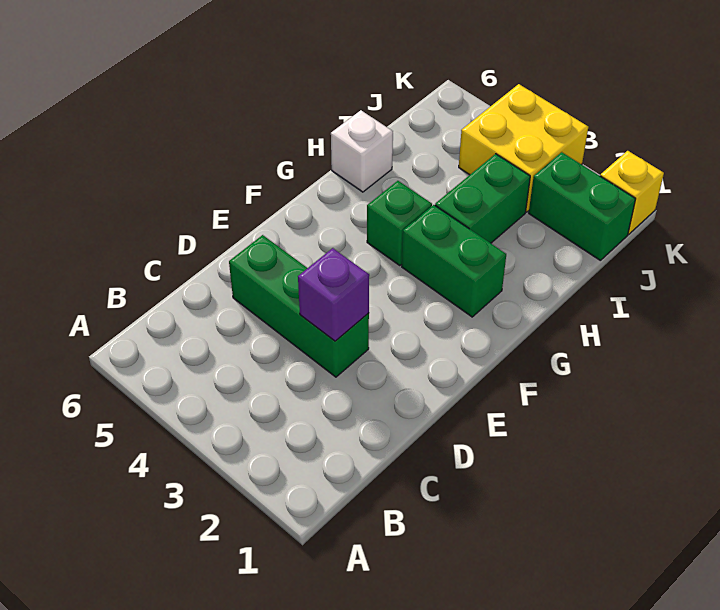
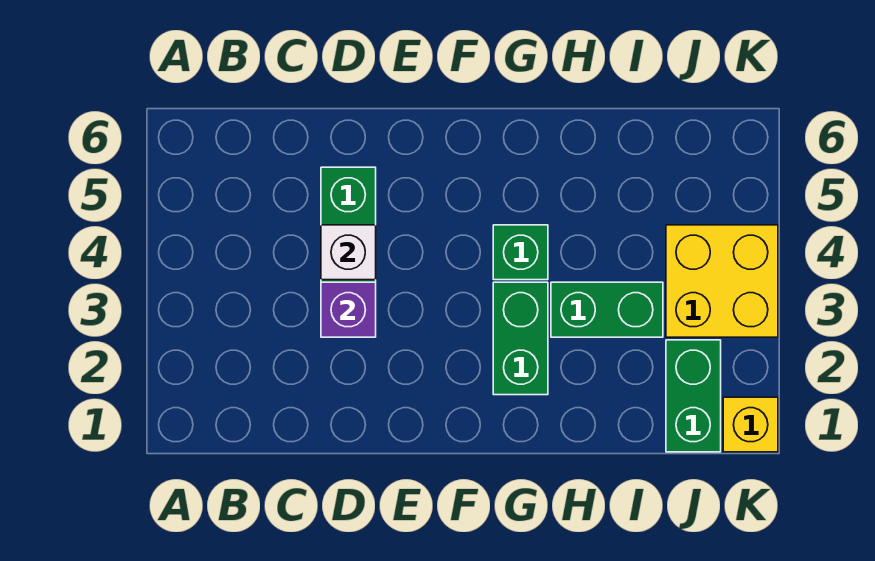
white brick H6 level 1 -> white brick D4 level 2

